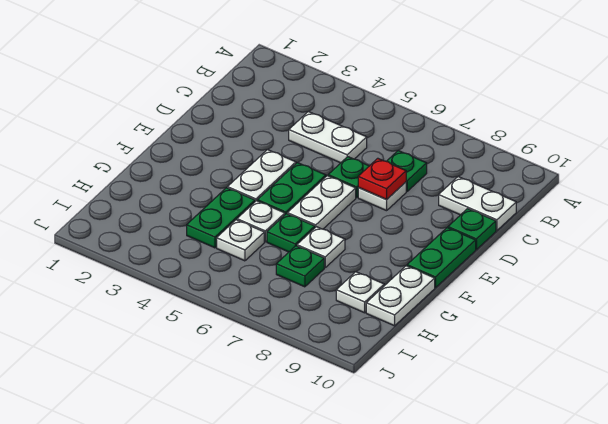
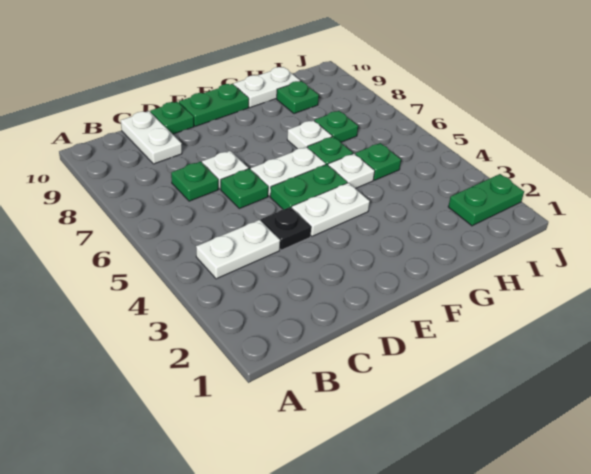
white plate C4:C5 level 1 -> white plate B4:C4 level 1
none -> black plate D4 level 1
red plate D7 level 2 -> none
green plate G4:H4 level 1 -> green plate I2:J2 level 1
white plate H5 level 1 -> green plate H5 level 1
white plate H9 level 1 -> green plate H9 level 1

